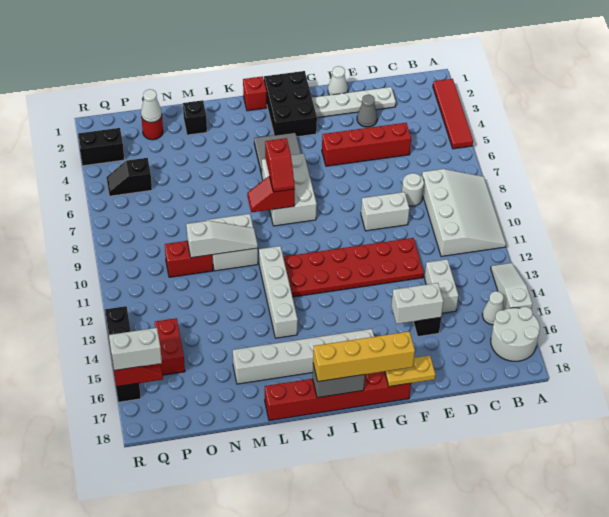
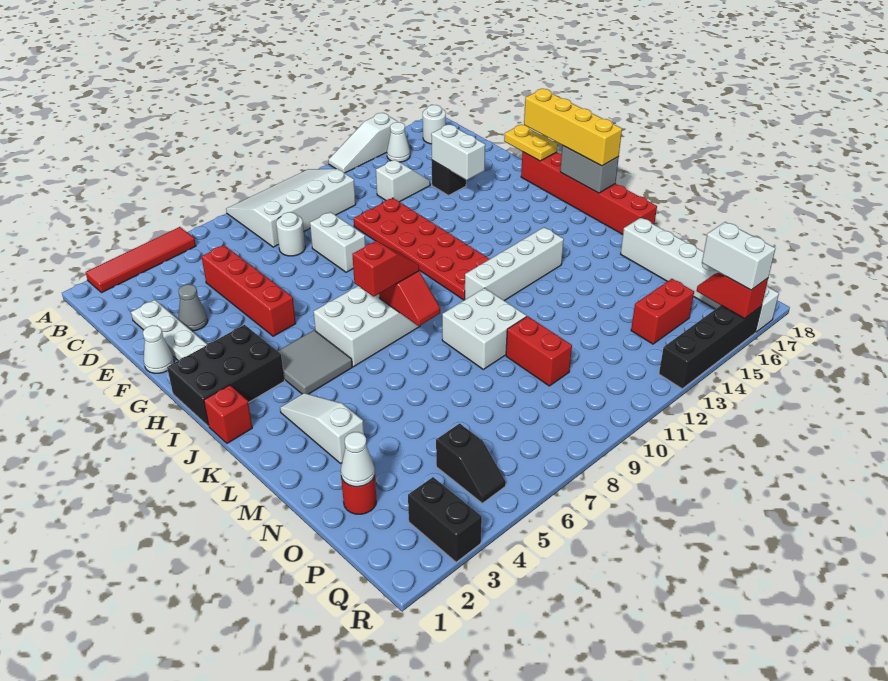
white round brick A16:B17 level 1 -> white round brick B17 level 1
white brick D13:D14 level 1 -> white slope D13:D14 level 1 top 13
white brick H16:M16 level 1 -> white brick M17:R17 level 1
white slope L10:N10 level 2 top N -> white slope K3:M3 level 1 top M
black brick M2 level 1 -> none

